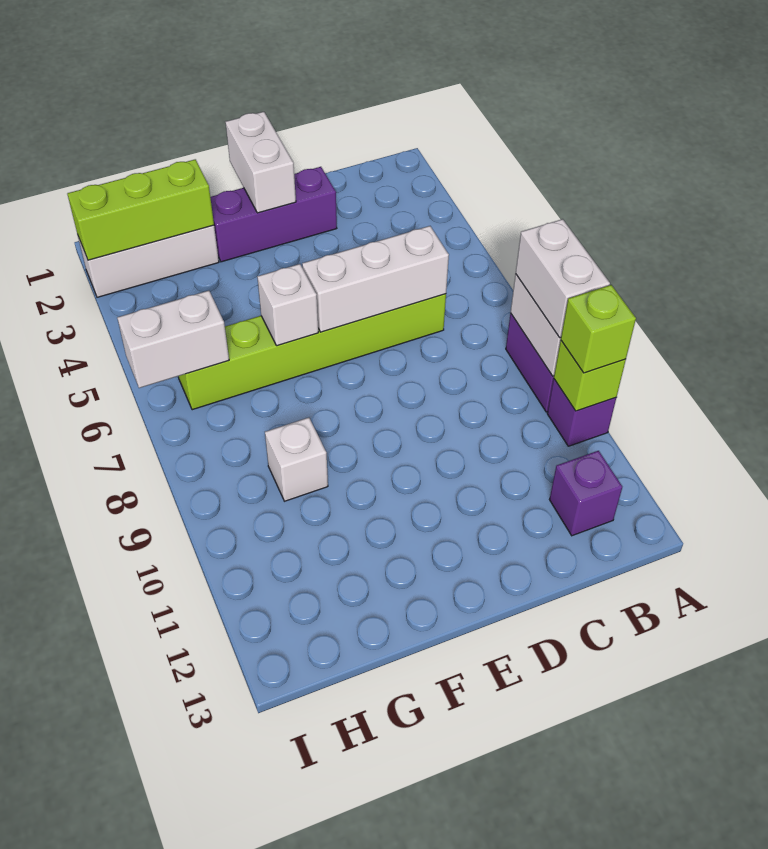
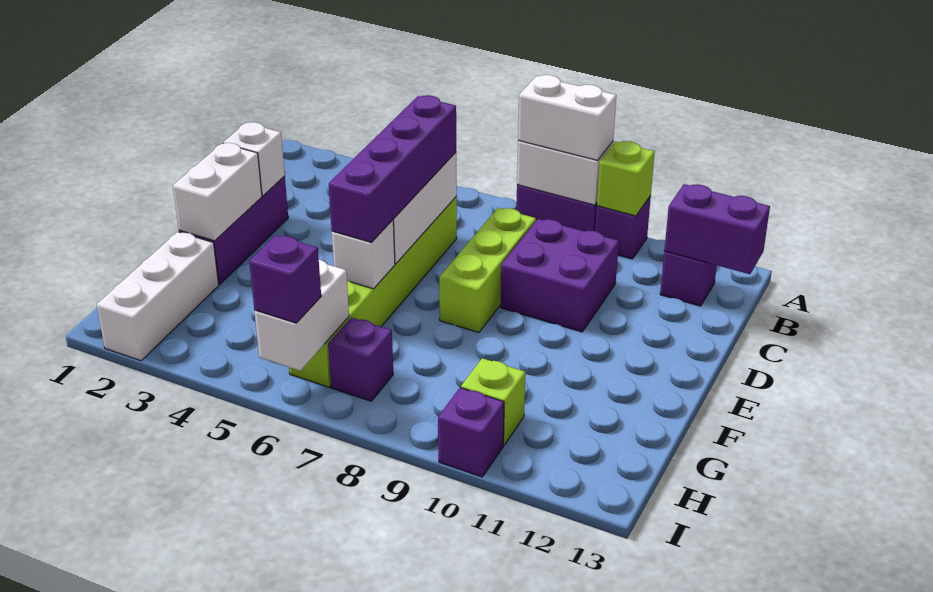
lime brick A10 level 3 -> lime brick H10 level 1
none -> purple brick B12:B13 level 2
none -> purple brick C6:F6 level 3
none -> purple brick C9:D10 level 1
white brick E1:E2 level 2 -> white brick E2:F2 level 2
lime brick G2:I2 level 2 -> lime brick C8:E8 level 1
white brick G9 level 1 -> white brick D2 level 2
none -> purple brick H7 level 1
none -> purple brick I6 level 3
none -> purple brick I10 level 1

